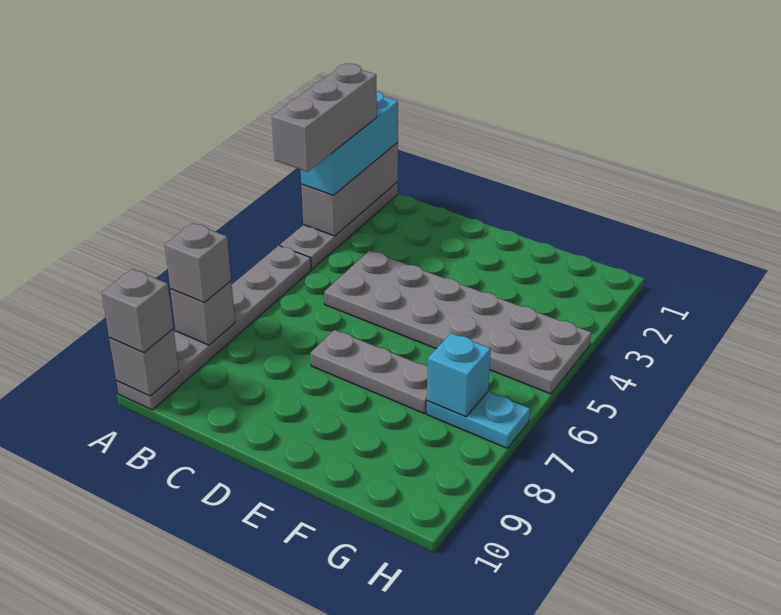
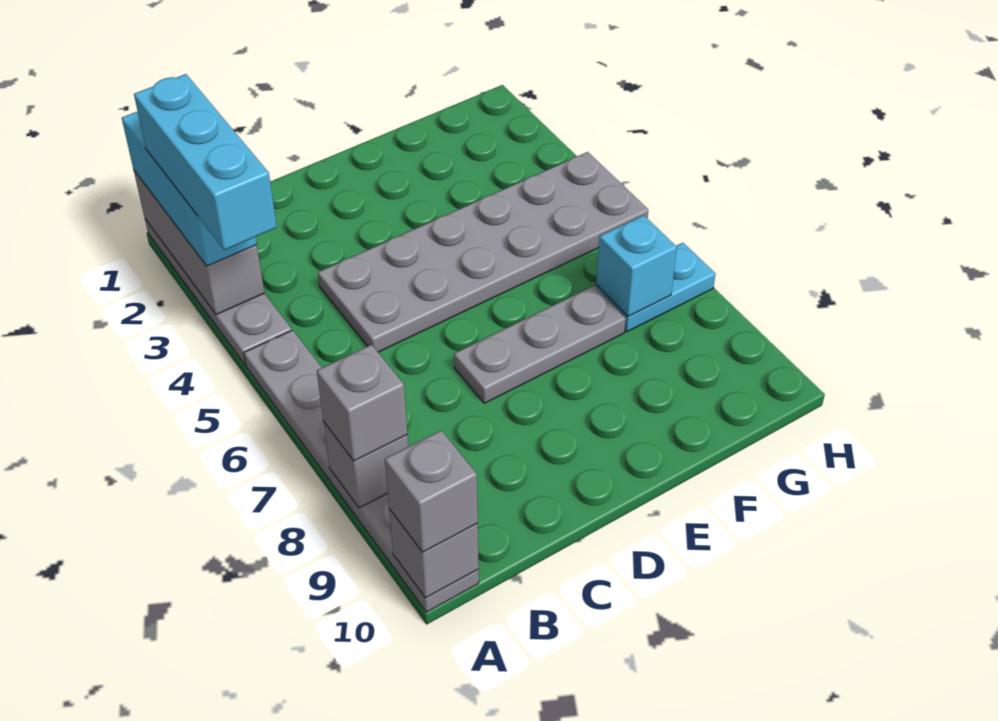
grey brick A2:A4 level 4 -> cyan brick A2:A4 level 4

